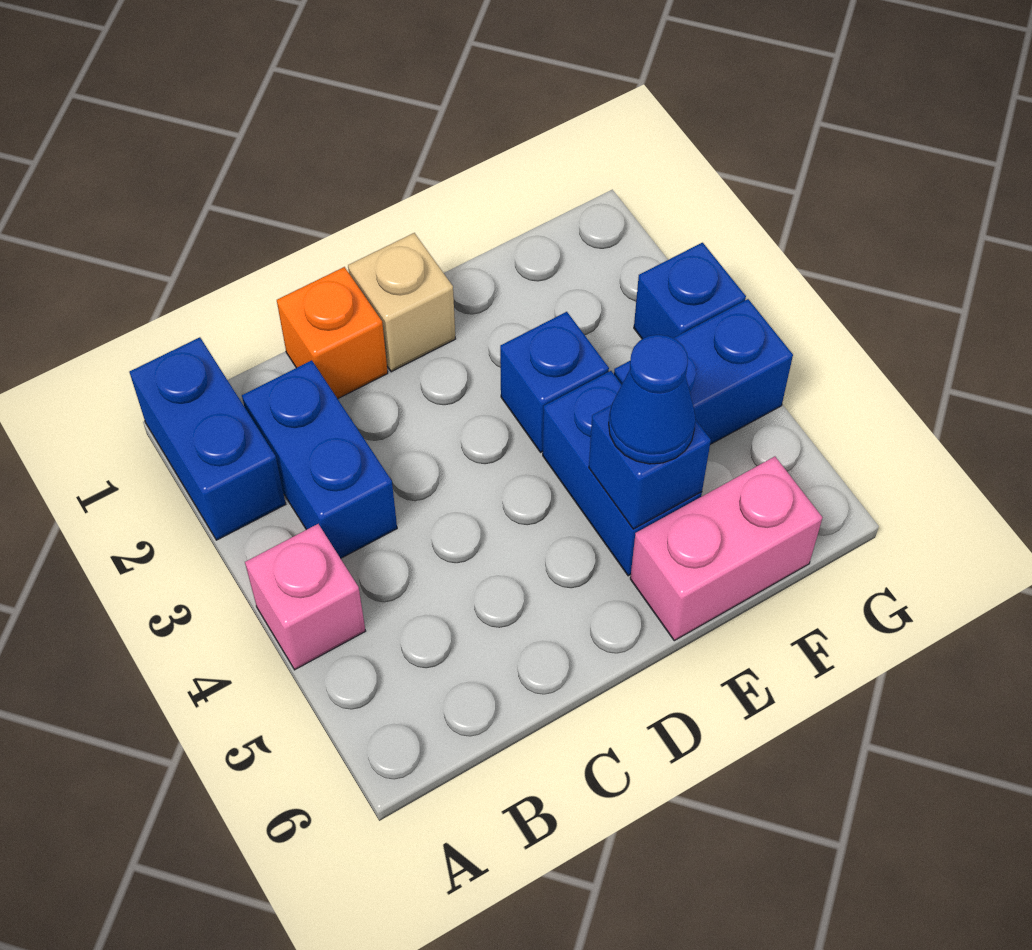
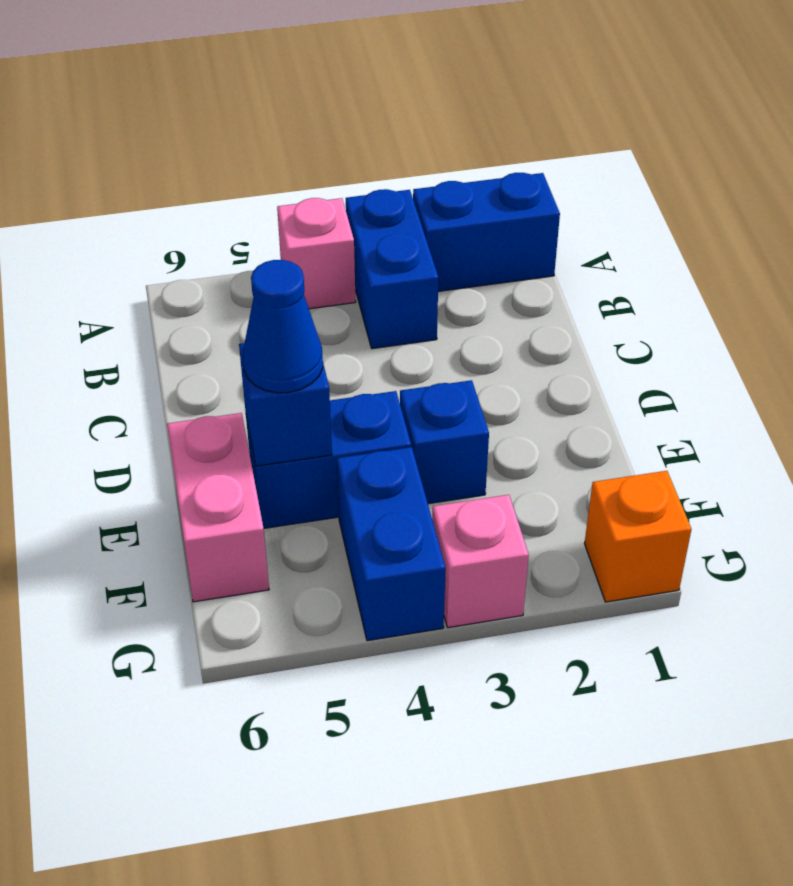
blue brick B2:B3 level 1 -> blue brick A3:B3 level 1
orange brick C1 level 1 -> orange brick G1 level 1
tan brick D1 level 1 -> none
blue brick G3 level 1 -> pink brick G3 level 1

